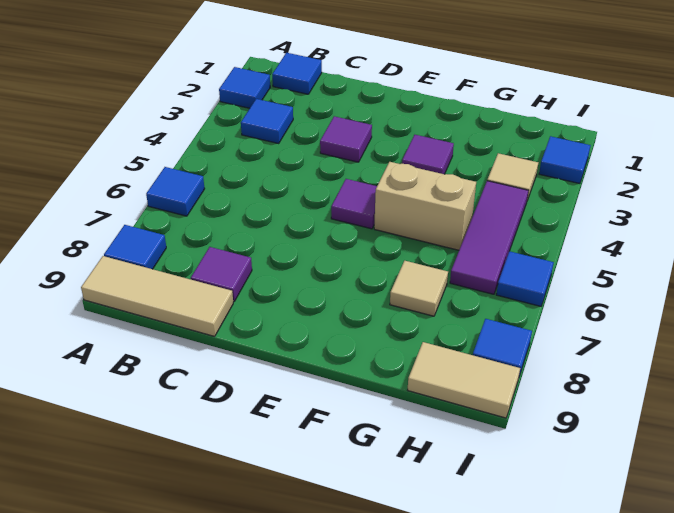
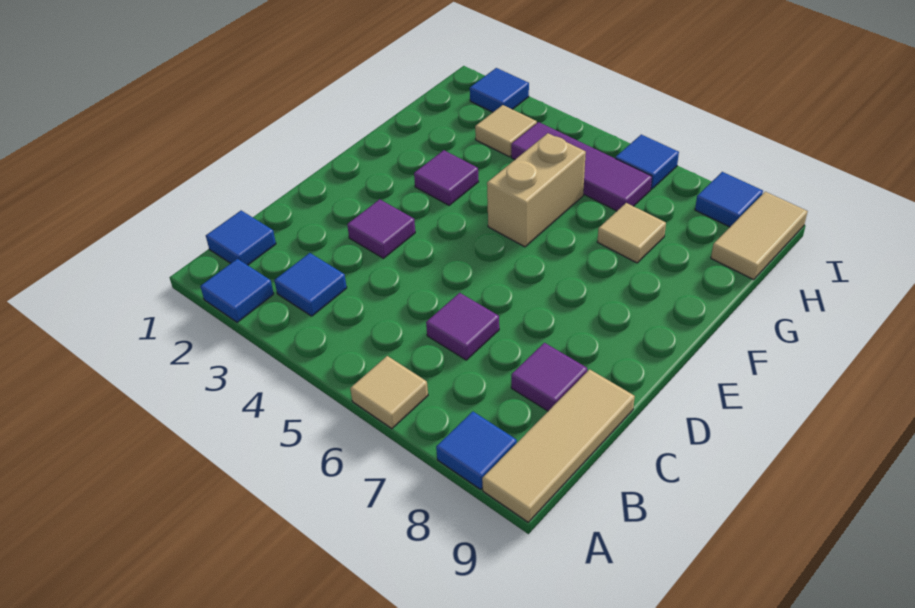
blue tile A6 level 1 -> tan tile A6 level 1
purple tile E5 level 1 -> purple tile C6 level 1

